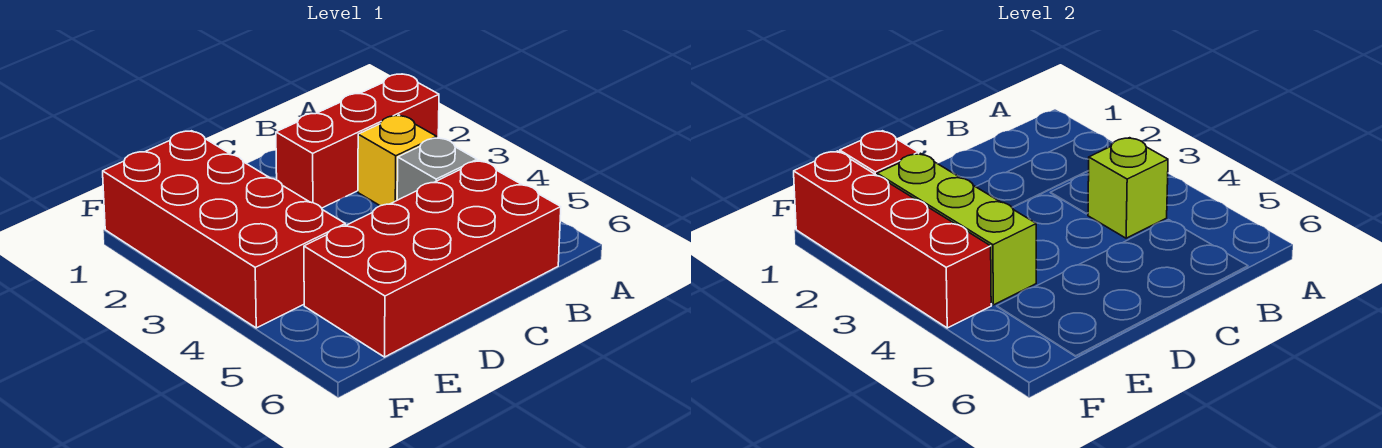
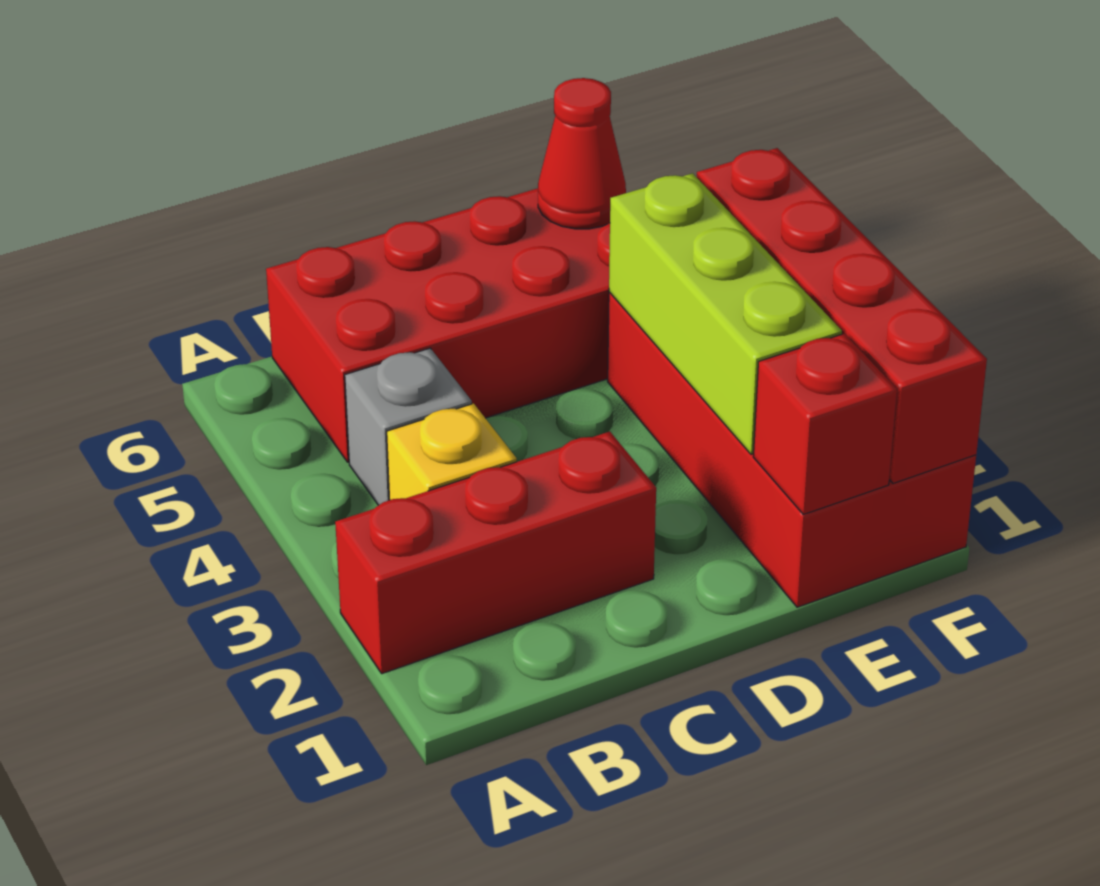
lime brick B4 level 2 -> none
none -> red cone E6 level 2

